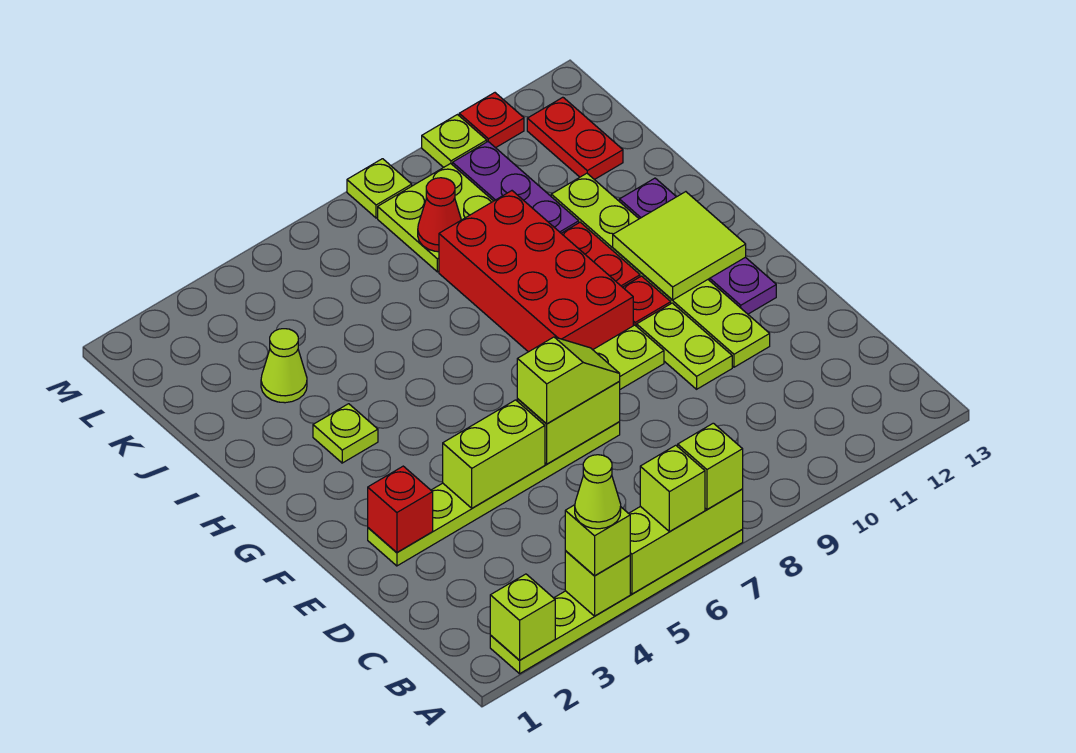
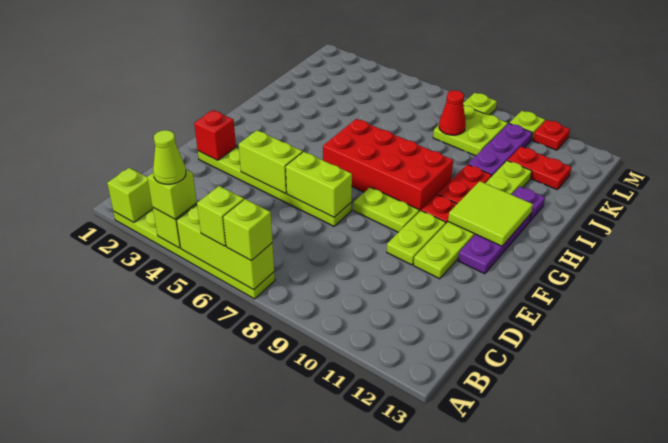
lime slope E6:E7 level 3 top 6 -> none
red brick G8:J9 level 1 -> red brick G6:H9 level 1
lime plate H3 level 1 -> none
lime cone J3 level 1 -> none
red plate K12:L12 level 1 -> red plate K11:K12 level 1

